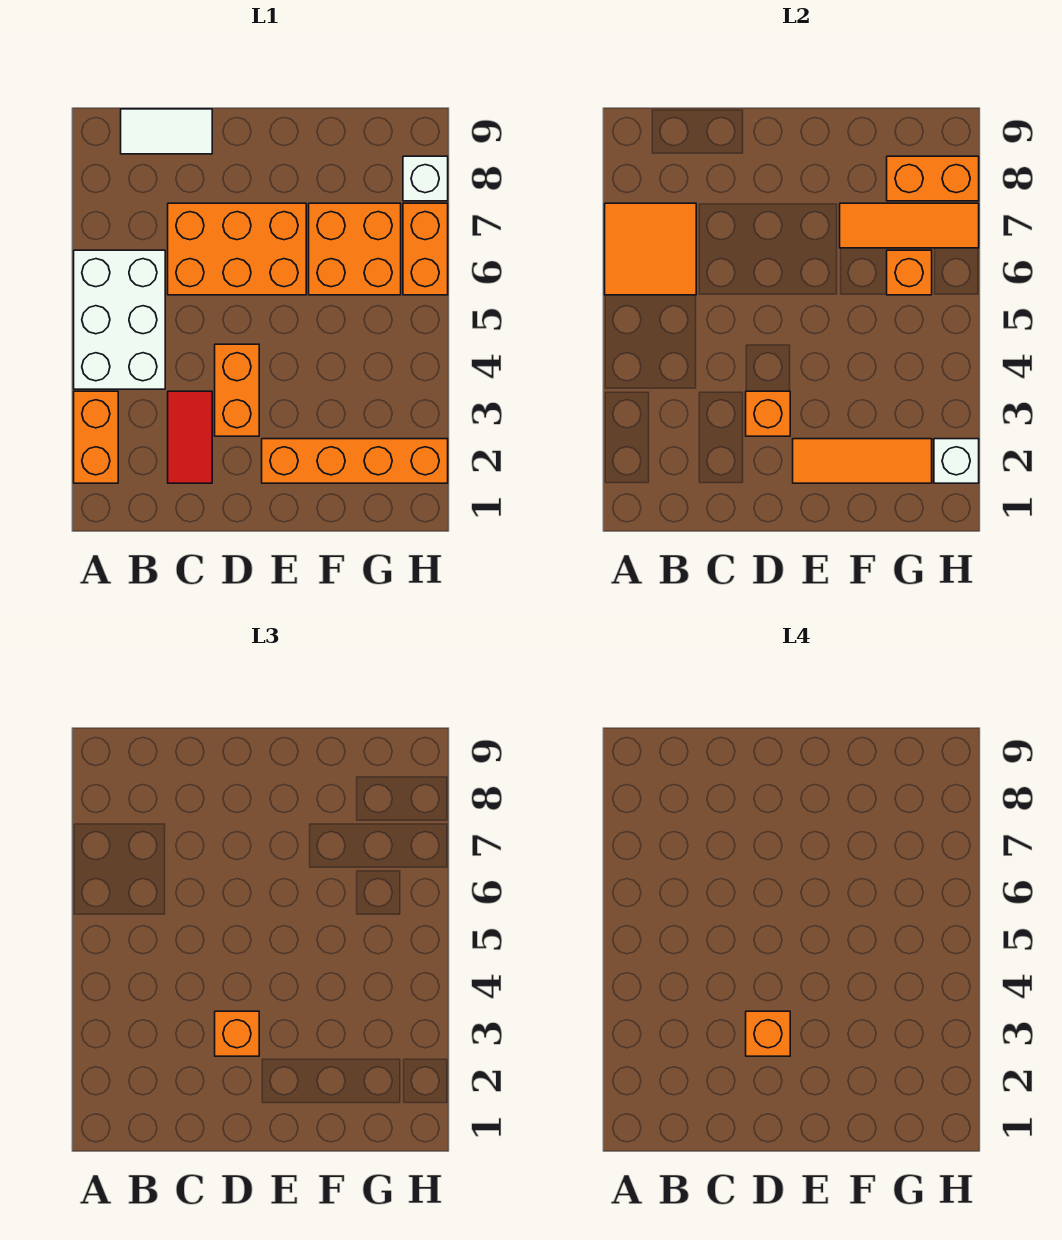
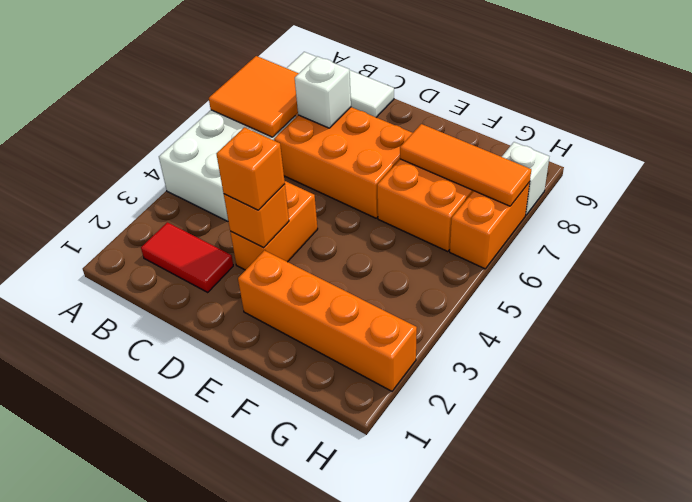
orange brick A2:A3 level 1 -> none
white tile B9:C9 level 1 -> white tile A9:C9 level 1
red tile C2:C3 level 1 -> red tile B2:C2 level 1
orange brick D3 level 4 -> none
orange tile E2:G2 level 2 -> none
orange brick G6 level 2 -> none
orange brick G8:H8 level 2 -> none
white brick H2 level 2 -> white brick C7 level 2

